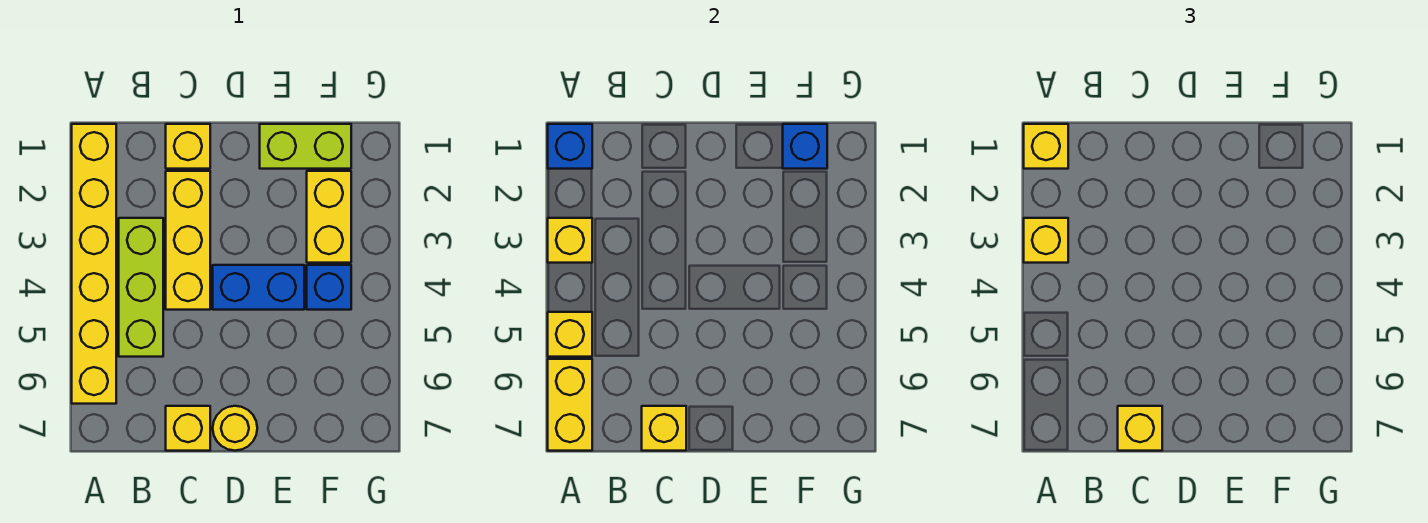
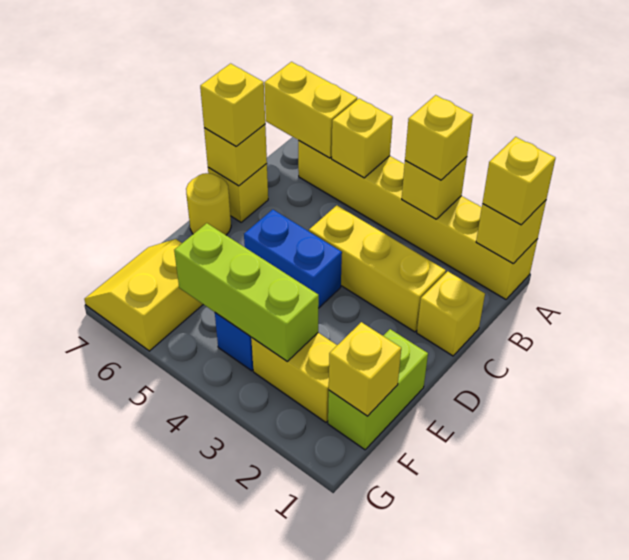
blue brick A1 level 2 -> yellow brick A1 level 2
lime brick B3:B5 level 1 -> lime brick F3:F5 level 2
blue brick D4:E4 level 1 -> blue brick D4:D5 level 1
blue brick F1 level 2 -> yellow brick F1 level 2
none -> yellow slope F6:G7 level 1 top 6

